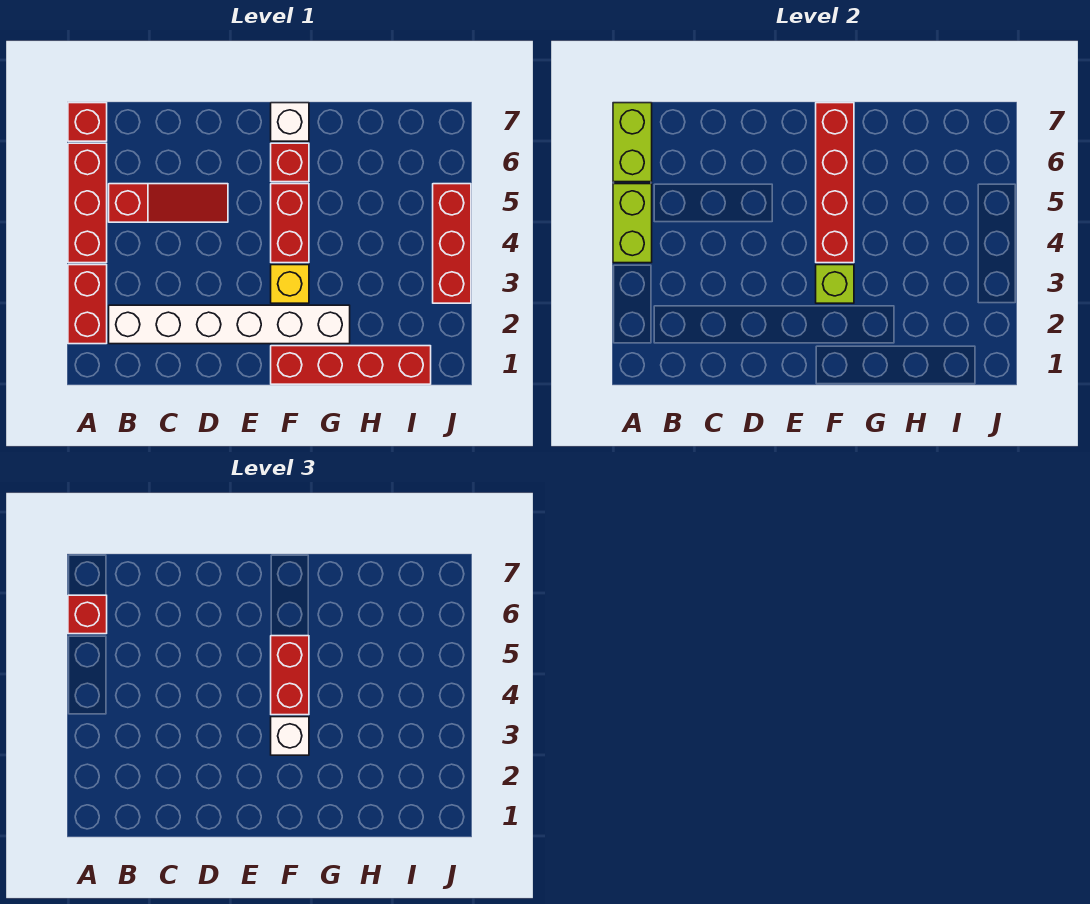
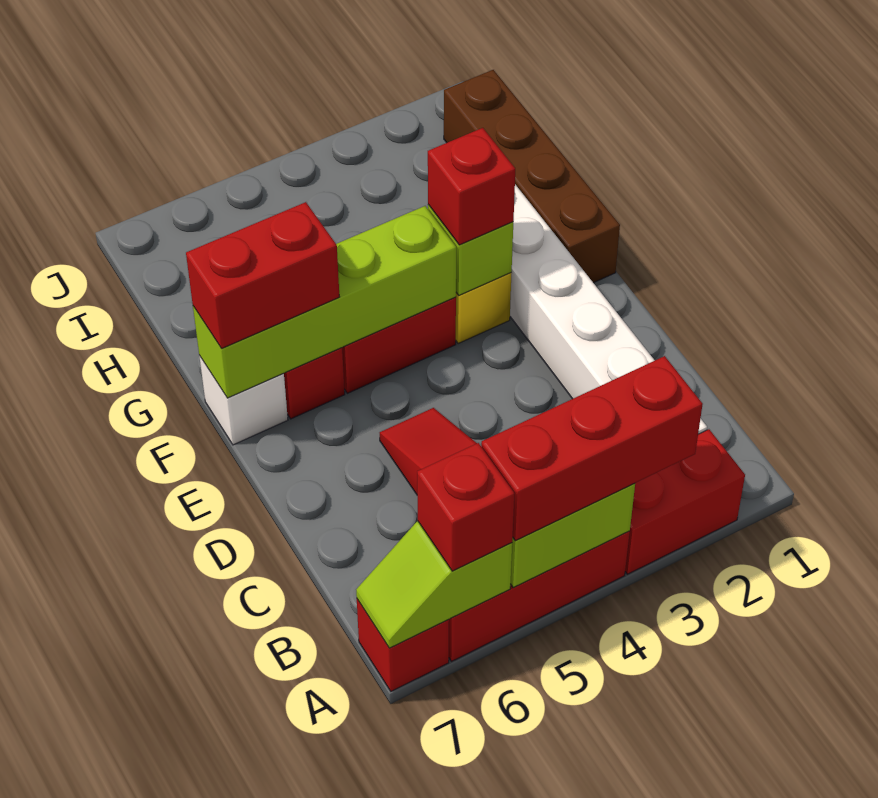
lime brick A6:A7 level 2 -> lime slope A6:A7 level 2 top 6
red brick F1:I1 level 1 -> brown brick F1:I1 level 1
white brick F3 level 3 -> red brick F3 level 3
red brick F4:F7 level 2 -> lime brick F4:F7 level 2
red brick F4:F5 level 3 -> red brick F6:F7 level 3
red brick J3:J5 level 1 -> red brick A3:A5 level 3

